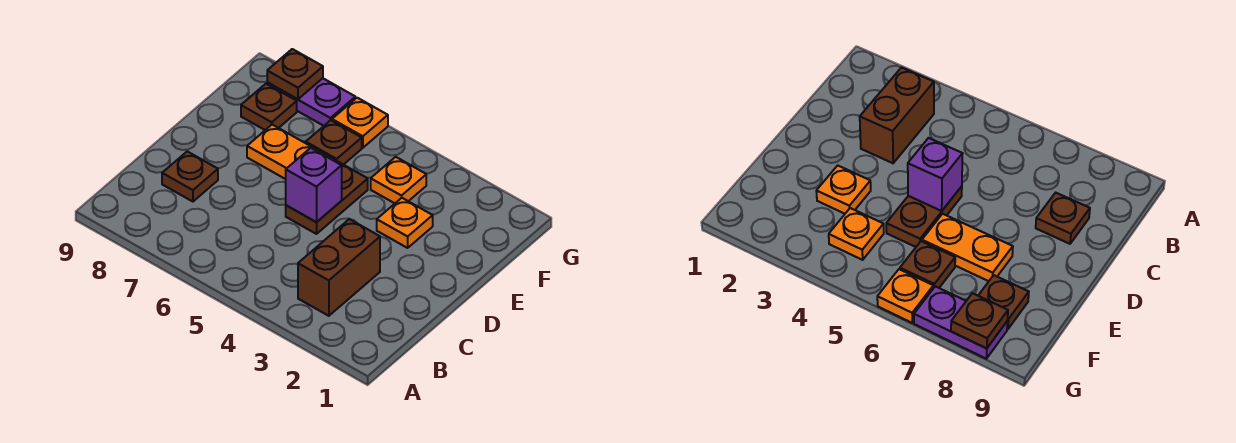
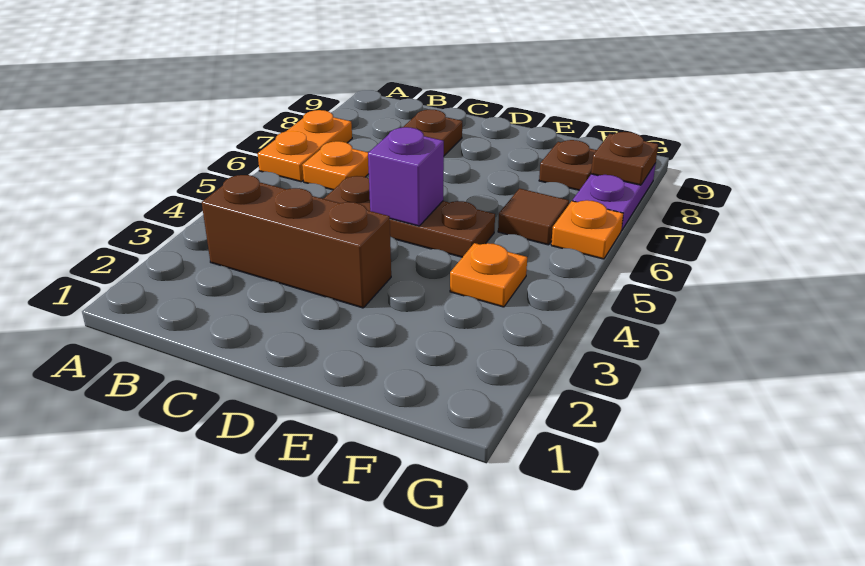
brown brick B3:C3 level 1 -> brown brick B3:D3 level 1
brown plate D5:E5 level 1 -> brown plate C5:E5 level 1
orange plate E3 level 1 -> orange plate B6 level 1
orange plate E6:E7 level 1 -> orange plate A6:A7 level 1
brown plate F6 level 1 -> brown tile F6 level 1

